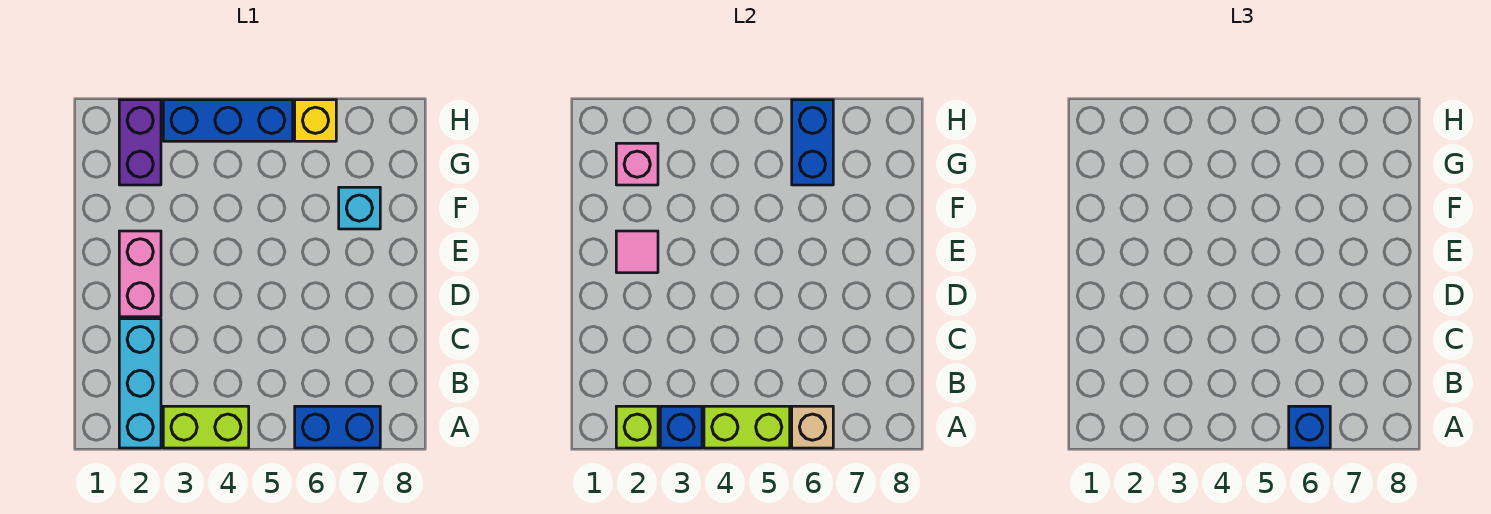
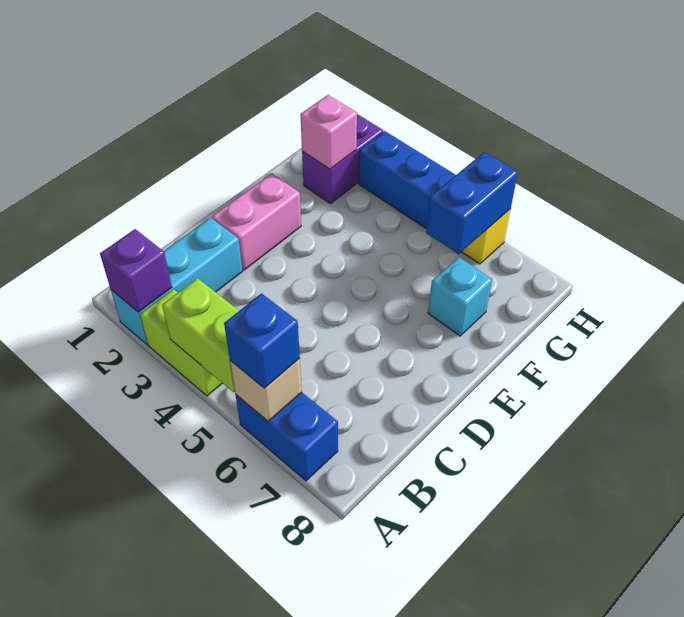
lime brick A2 level 2 -> purple brick A2 level 2
blue brick A3 level 2 -> none
pink tile E2 level 2 -> none

